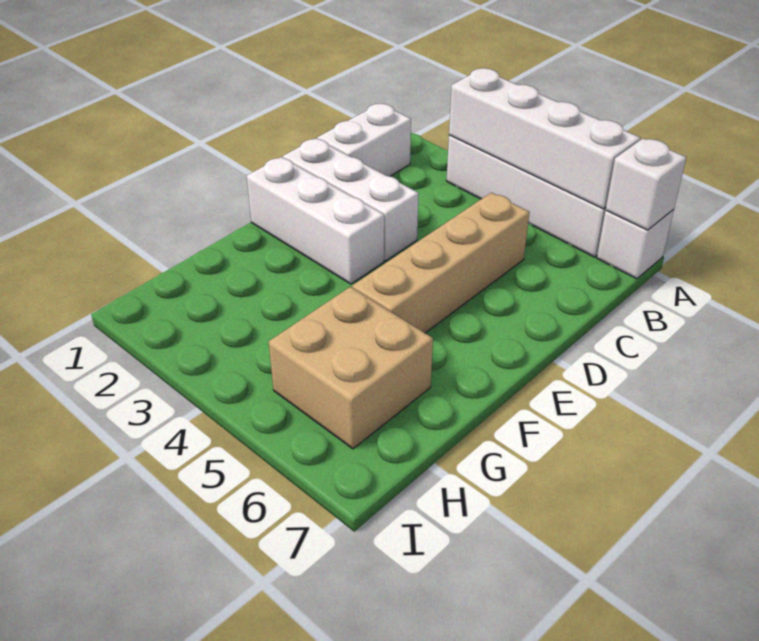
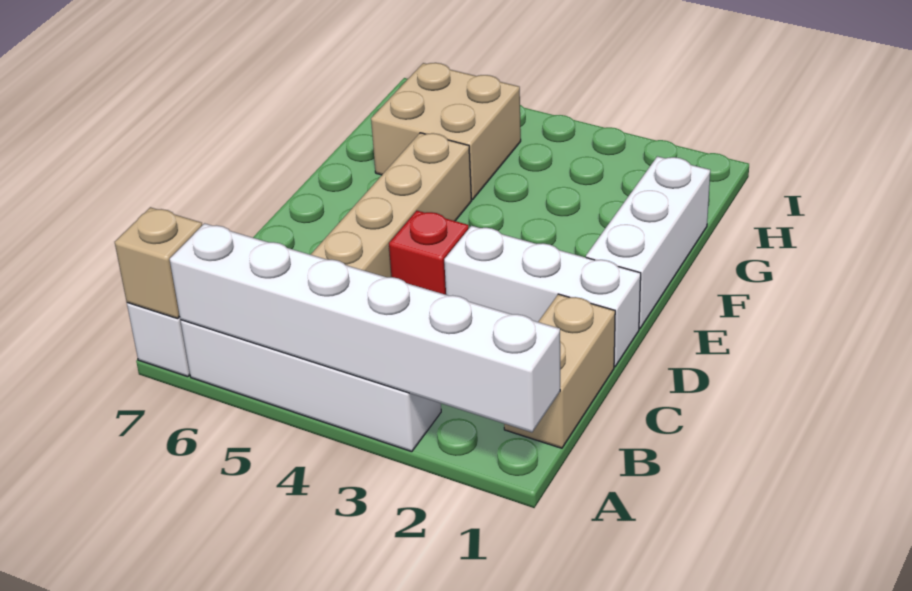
white brick A3:A6 level 2 -> white brick A1:A6 level 2
white brick A7 level 2 -> tan brick A7 level 2
white brick B1:C1 level 1 -> tan brick B1:C1 level 1
none -> red brick D4 level 1
white brick E1:E3 level 1 -> white brick E1:G1 level 1

